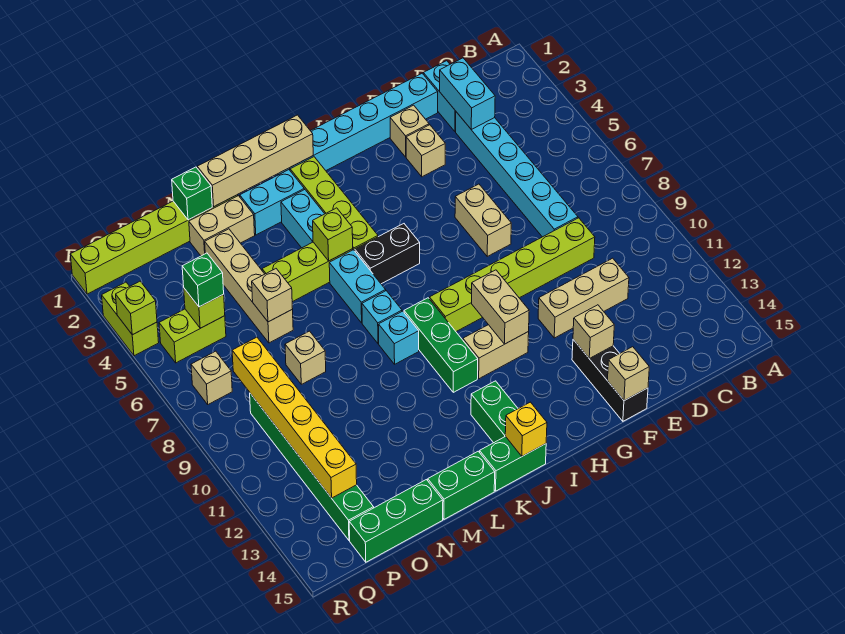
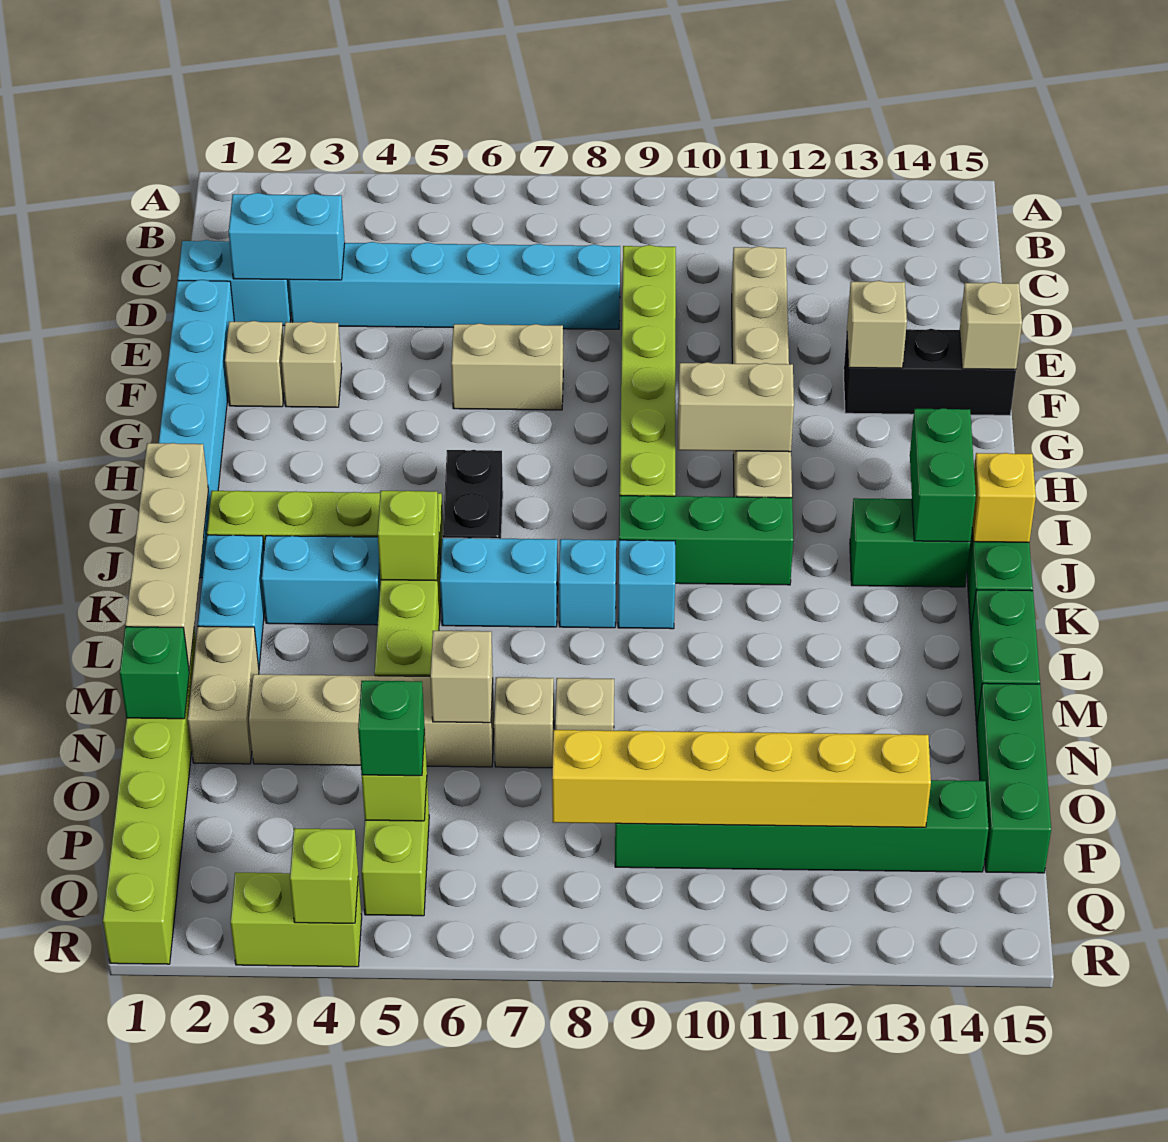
none -> green brick I14:J14 level 2
tan brick Q7 level 1 -> tan brick N7 level 1

